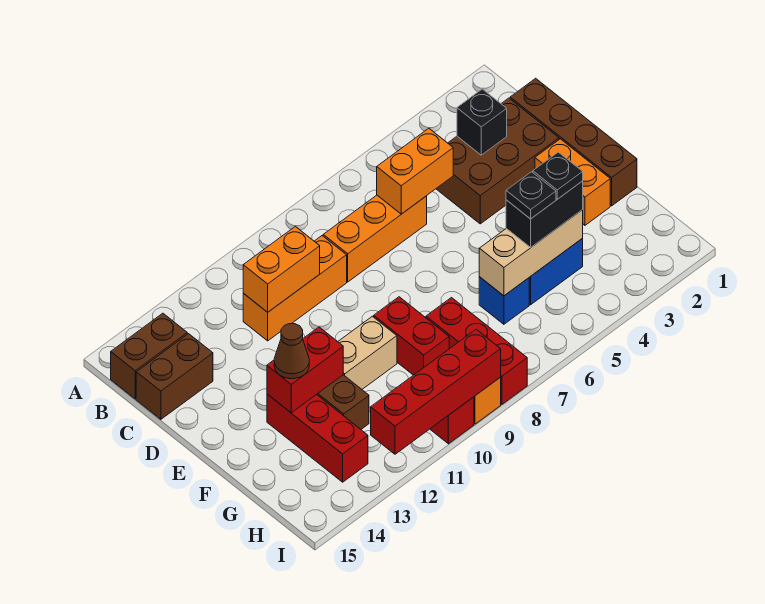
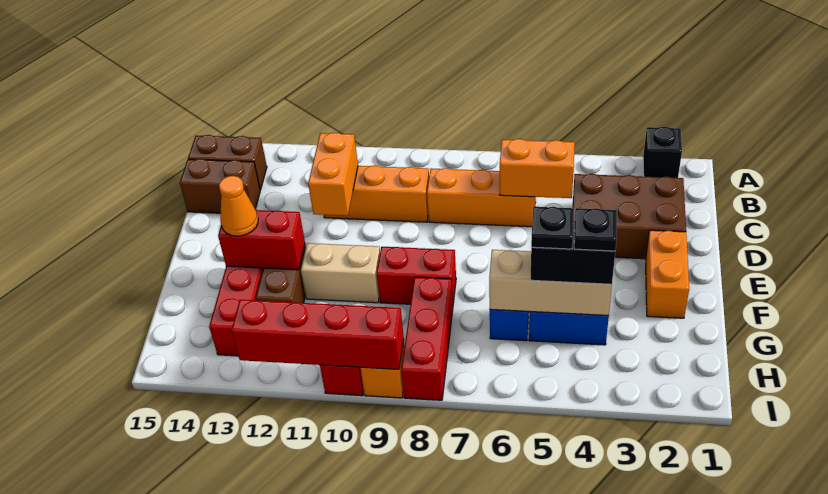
brown brick C1:F1 level 1 -> none
black brick C3 level 2 -> black brick A2 level 1
orange brick C10:C11 level 2 -> orange brick C11:D11 level 2
red brick F9:G9 level 1 -> red brick F8:F9 level 1
brown cone F13 level 3 -> orange cone F13 level 3

